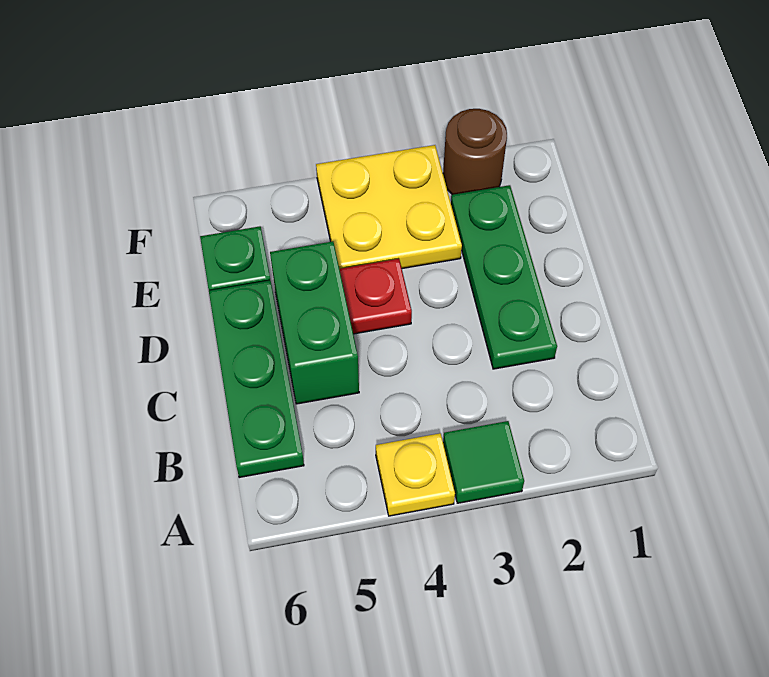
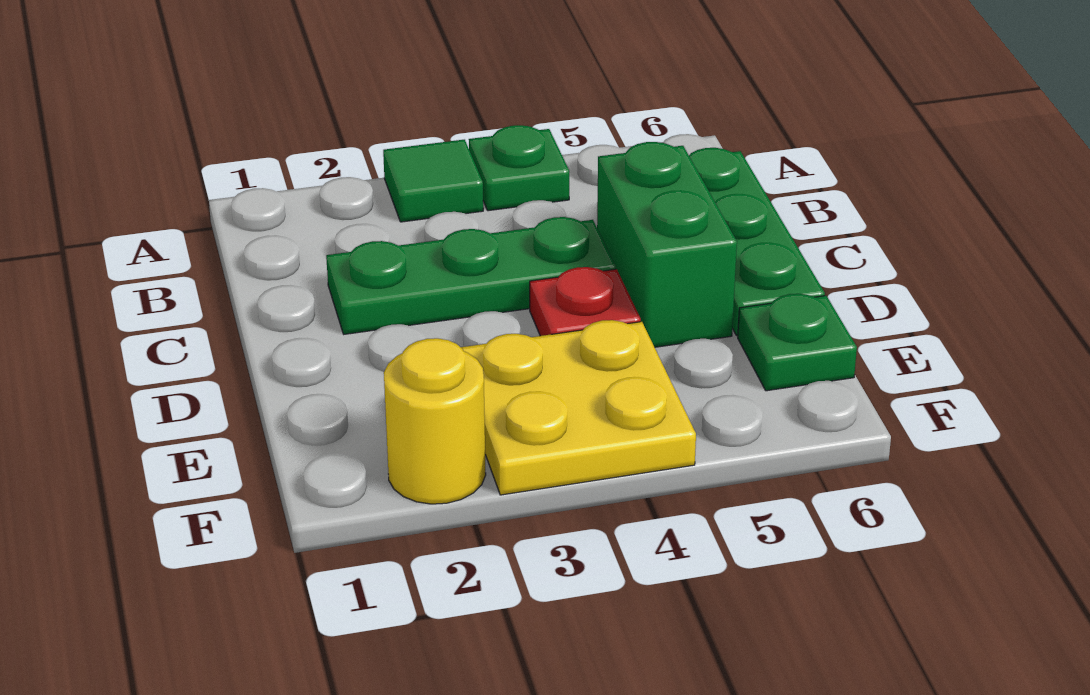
yellow plate A4 level 1 -> green plate A4 level 1
green plate C2:E2 level 1 -> green plate C2:C4 level 1
brown round brick F2 level 1 -> yellow round brick F2 level 1

